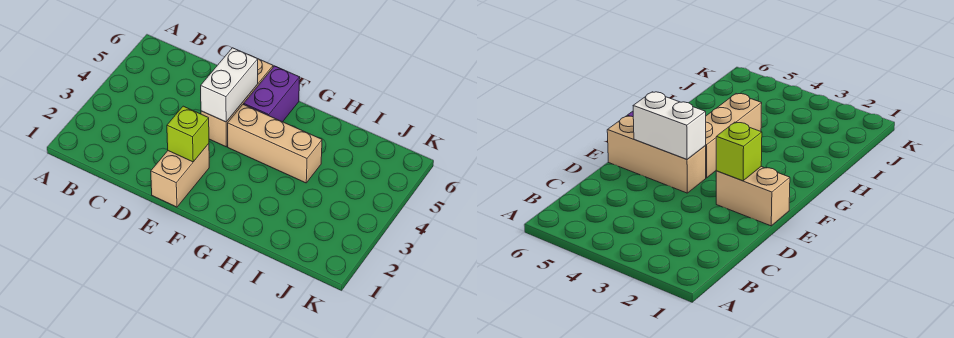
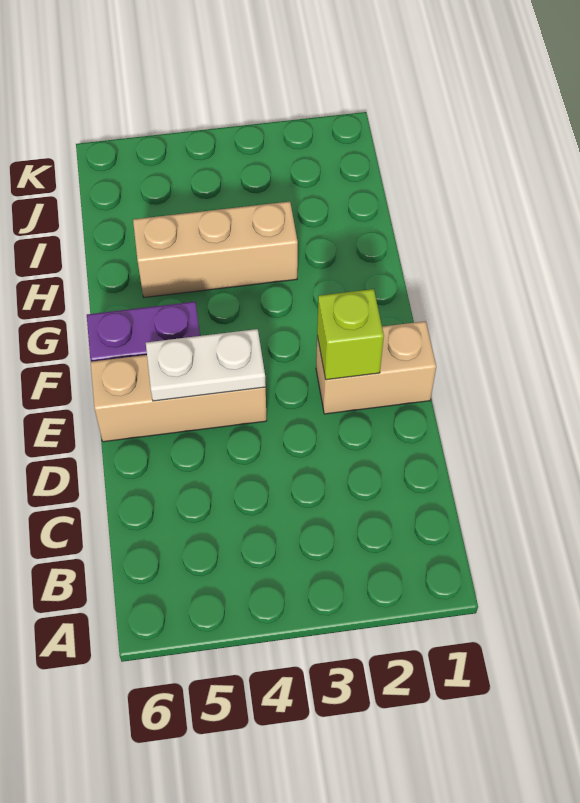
white brick E4:E5 level 2 -> white plate E4:E5 level 2
tan brick F4:H4 level 1 -> tan brick H3:H5 level 1

